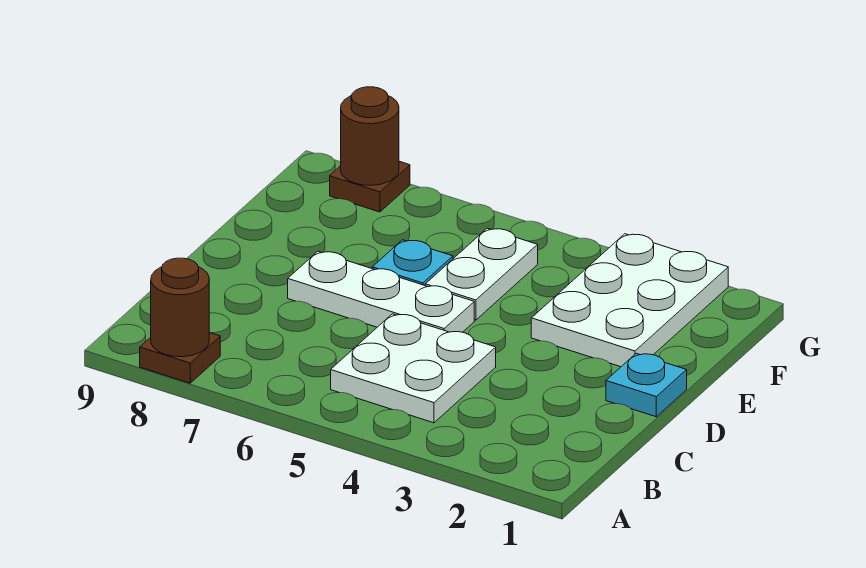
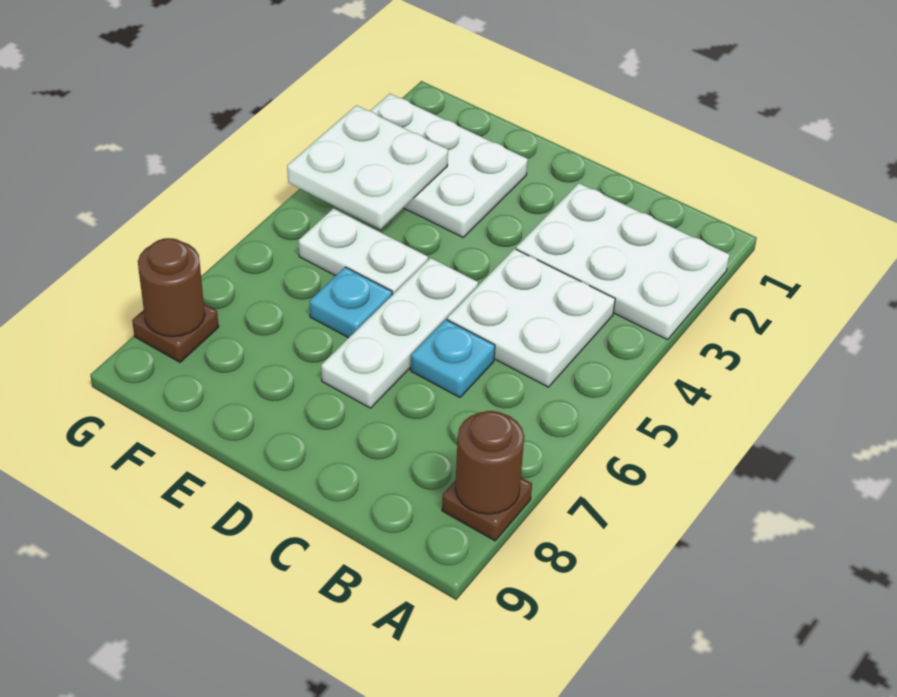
none -> white plate A2:C3 level 1
cyan plate D1 level 1 -> cyan plate C6 level 1
none -> white plate F3:G4 level 2

